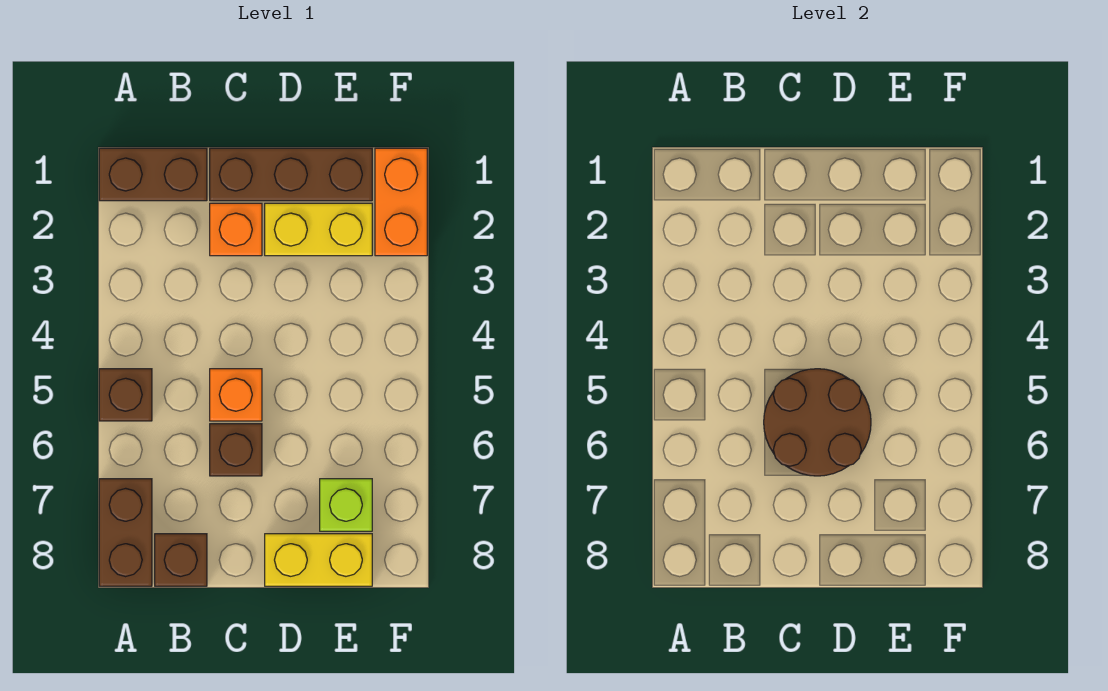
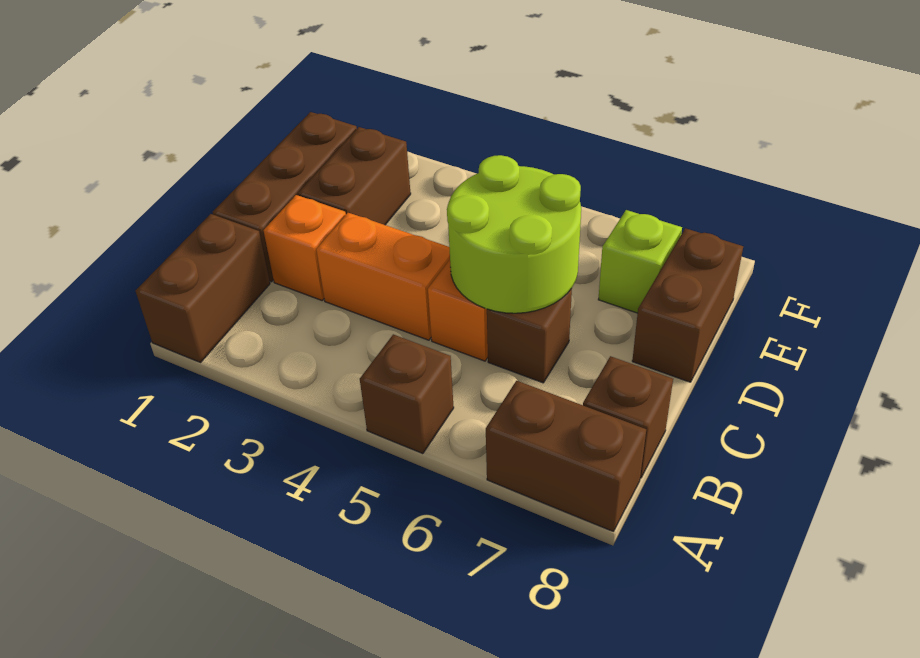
brown round brick C5:D6 level 2 -> lime round brick C5:D6 level 2
yellow brick D2:E2 level 1 -> brown brick D2:E2 level 1
yellow brick D8:E8 level 1 -> brown brick D8:E8 level 1
orange brick F1:F2 level 1 -> orange brick C3:C4 level 1

